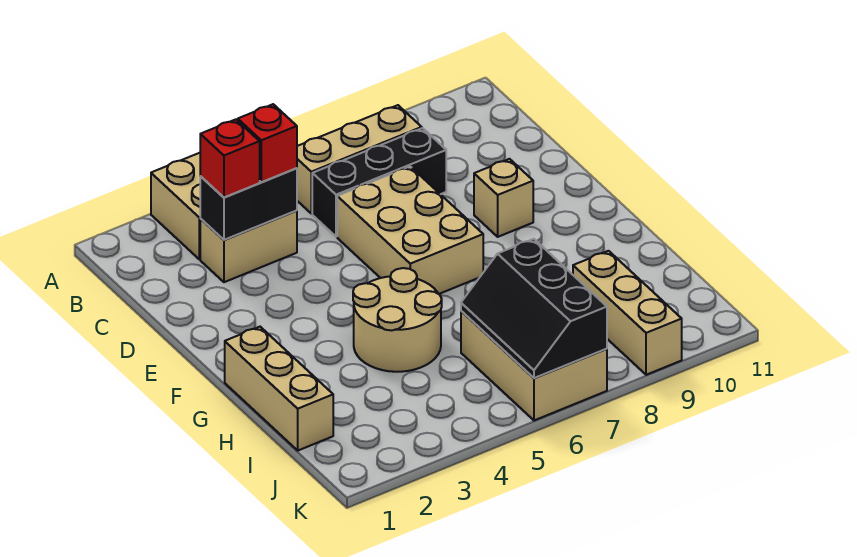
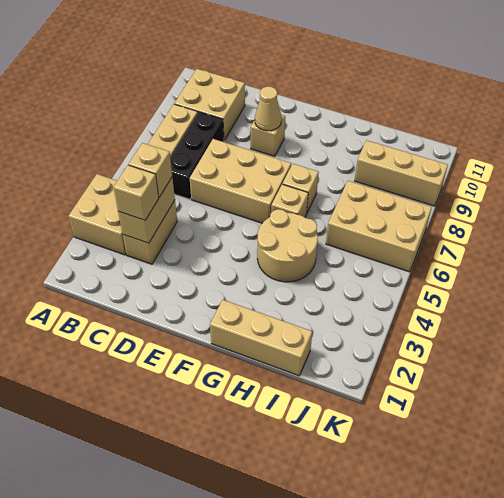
none -> tan brick B9:C10 level 1
black brick C3:C4 level 2 -> tan brick C3:C4 level 2
red brick C3 level 3 -> tan brick C3 level 3
red brick C4 level 3 -> tan brick C4 level 3
none -> tan cone E9 level 2
none -> tan brick G6 level 1
none -> tan brick G7 level 1
black slope I6:K7 level 2 top 7 -> none

